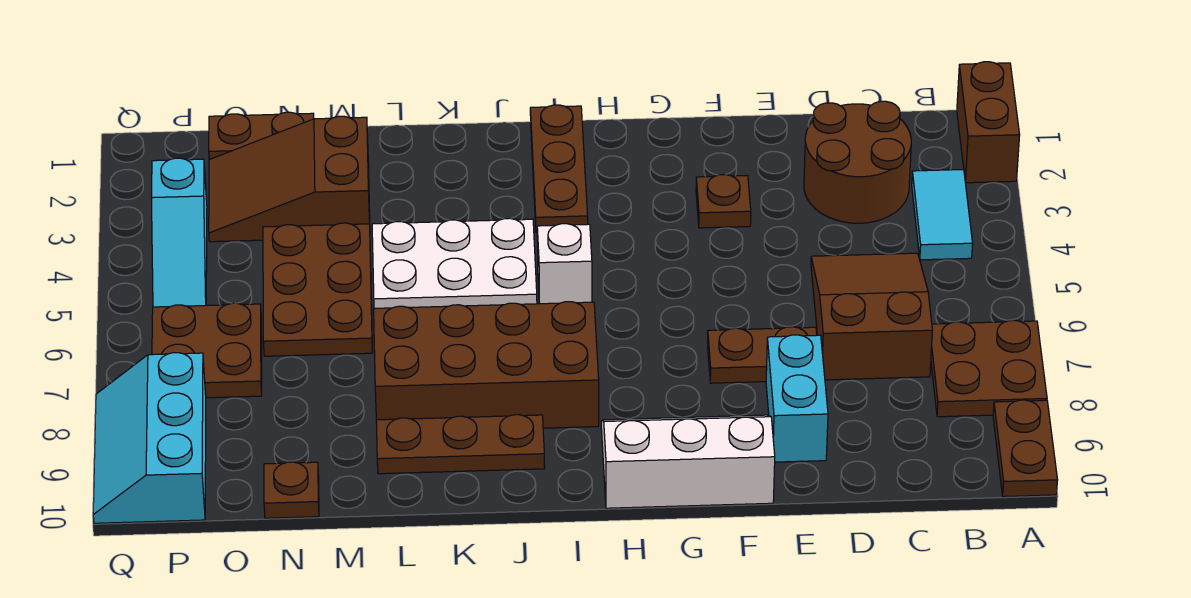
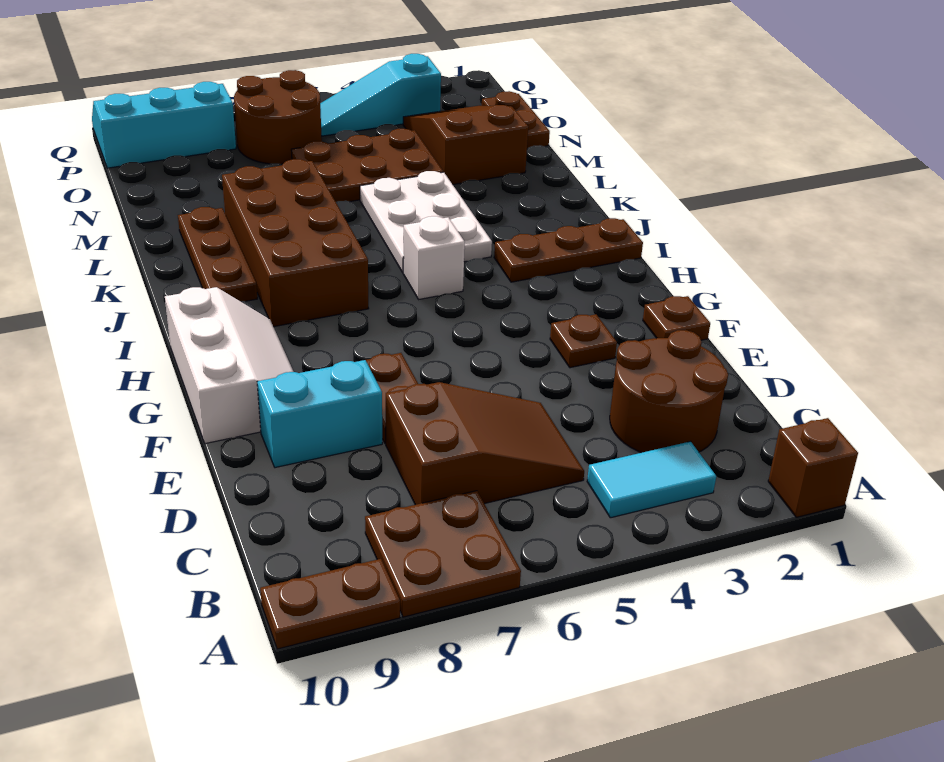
brown brick A1:A2 level 1 -> brown brick A1 level 1
brown plate N10 level 1 -> brown plate F1 level 1
brown plate O6:P7 level 1 -> brown round brick O6:P7 level 1

